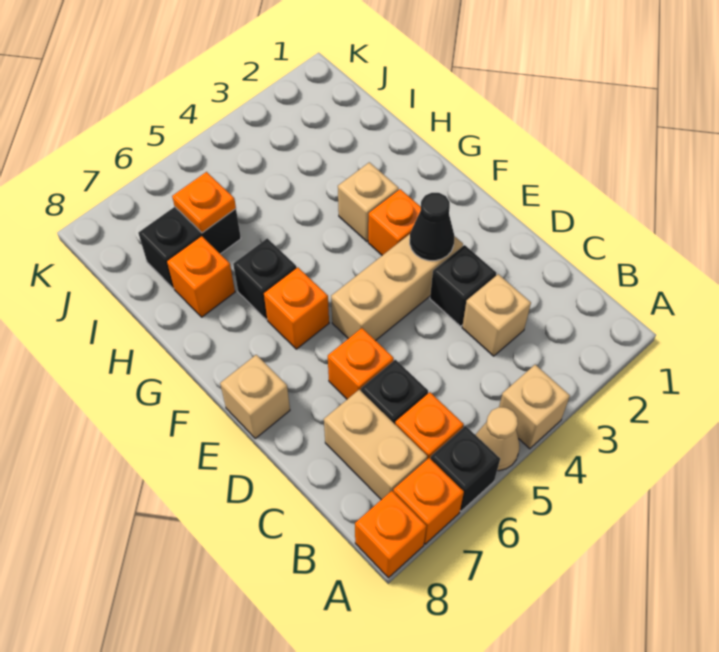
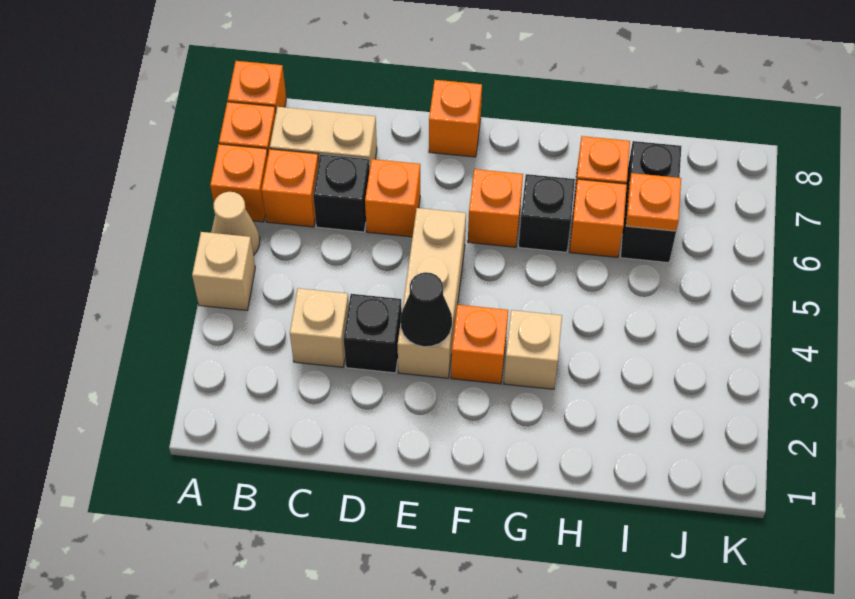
black brick A6 level 1 -> orange brick A6 level 1
tan brick E8 level 1 -> orange brick E8 level 1
none -> orange brick H6 level 1

